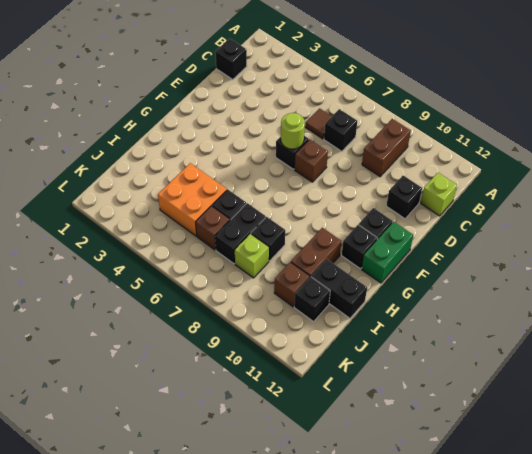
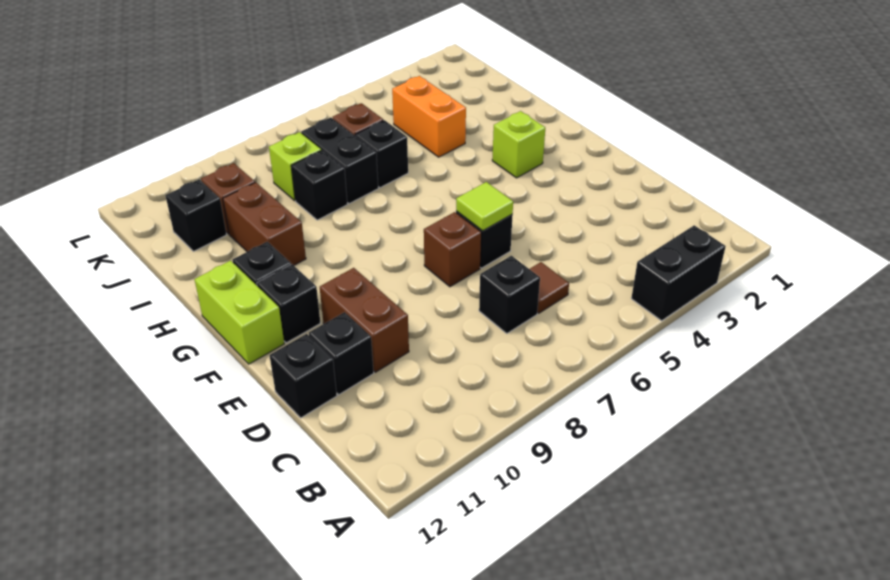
brown brick B9:C9 level 1 -> brown brick D10:E10 level 1
black brick C1 level 1 -> black brick D12 level 1
lime brick C12 level 1 -> lime brick G3 level 1
lime round brick E6 level 2 -> lime tile E6 level 2
green brick F12:G12 level 1 -> lime brick F12:G12 level 1
orange brick I4:J5 level 1 -> orange brick I4:J4 level 1
black brick I11:I12 level 1 -> black brick A3:A4 level 1

